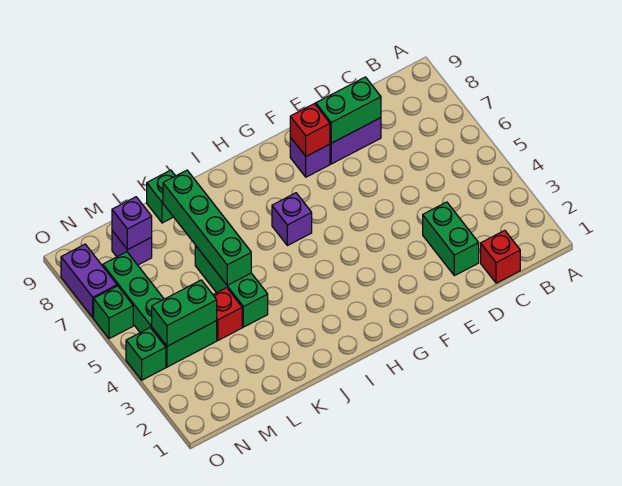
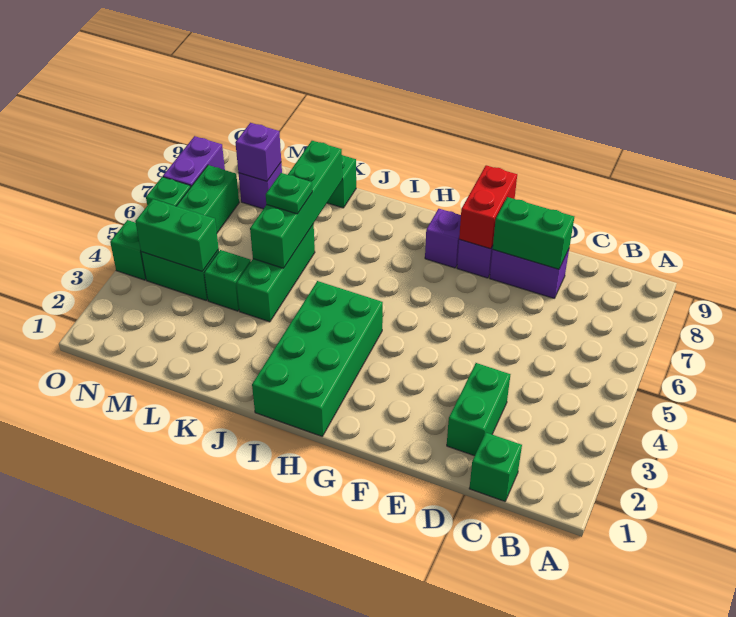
red brick C1 level 1 -> green brick C1 level 1
red brick F8 level 2 -> red brick F8:F9 level 2
none -> green brick H1:I4 level 1
purple brick H6 level 1 -> purple brick G8 level 1
none -> green plate K6 level 3
red brick L4 level 1 -> green brick L4 level 1

